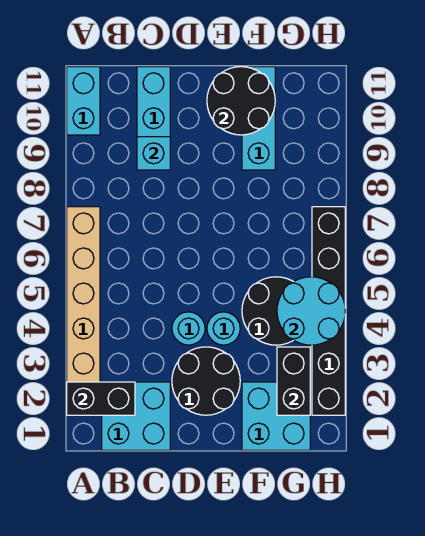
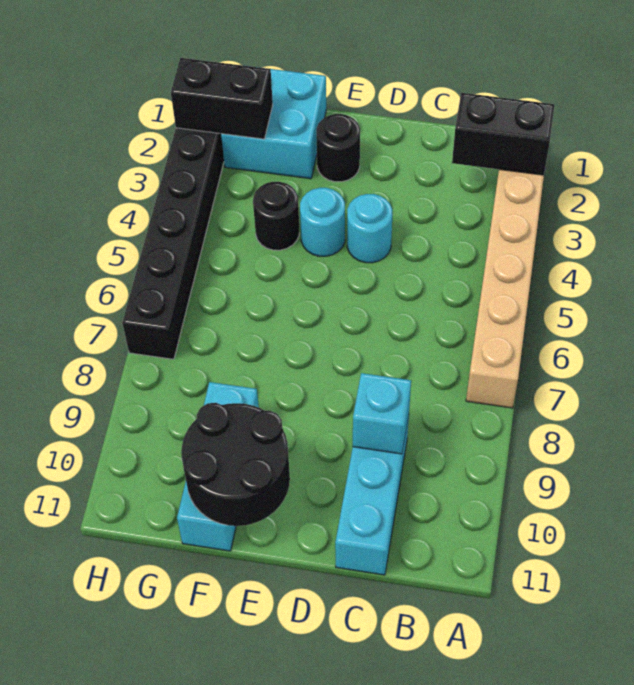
cyan brick A10:A11 level 1 -> none
cyan brick B1:C2 level 1 -> none
black round brick D2:E3 level 1 -> black round brick E2 level 1
black round brick F4:G5 level 1 -> black round brick F4 level 1
black brick G2:G3 level 2 -> black brick G2:H2 level 2
cyan round brick G4:H5 level 2 -> none

